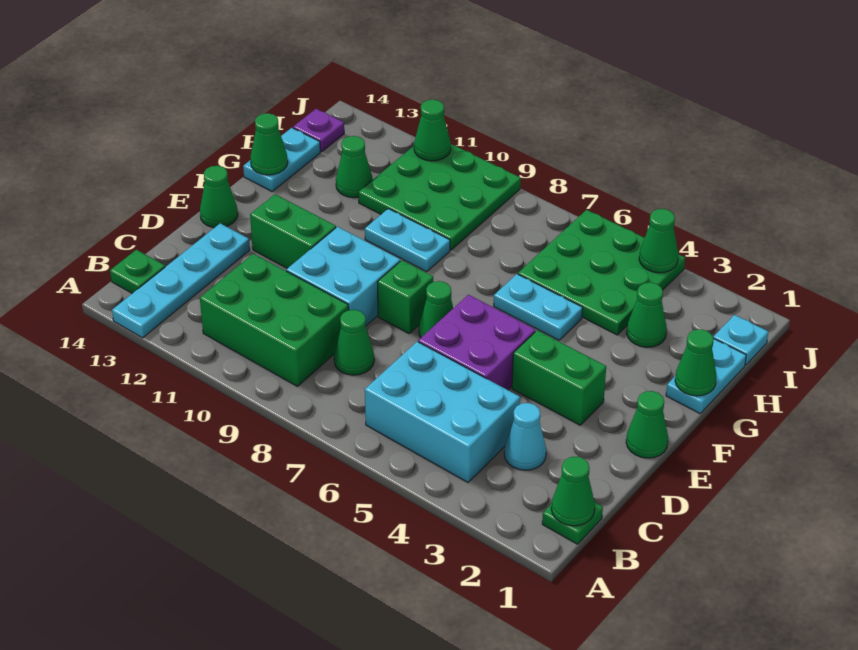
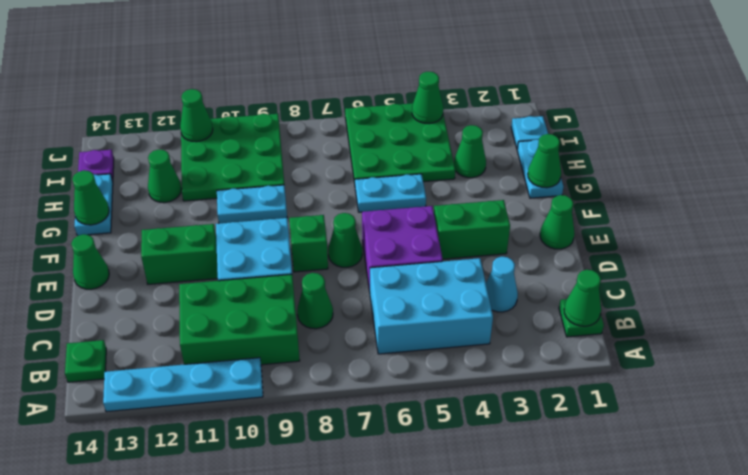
cyan plate A13:D13 level 1 -> cyan plate A10:A13 level 1

